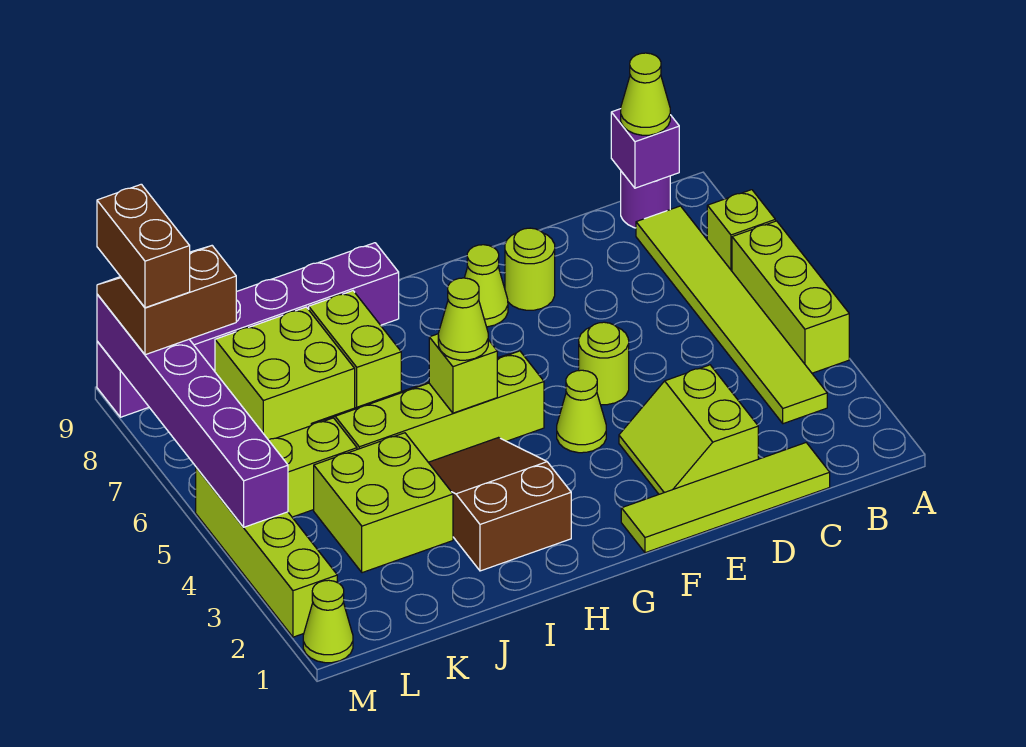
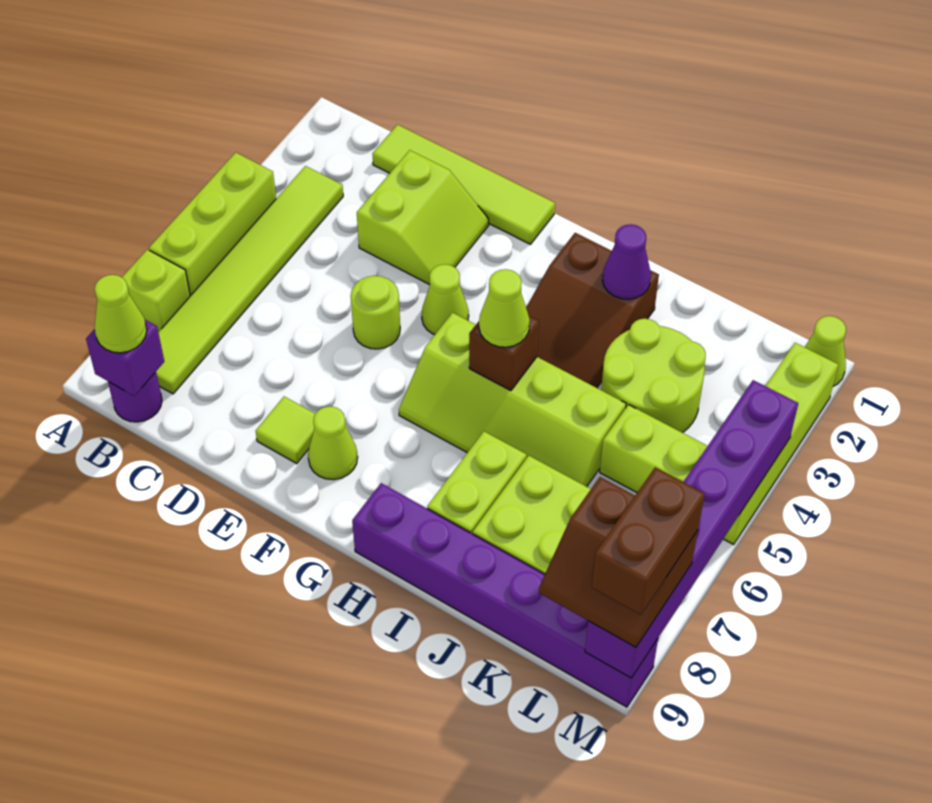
lime round brick E8 level 1 -> lime tile E8 level 1
lime brick H5 level 2 -> brown brick H5 level 2
none -> purple cone I2 level 2
lime brick J3:K4 level 1 -> lime round brick J3:K4 level 1

